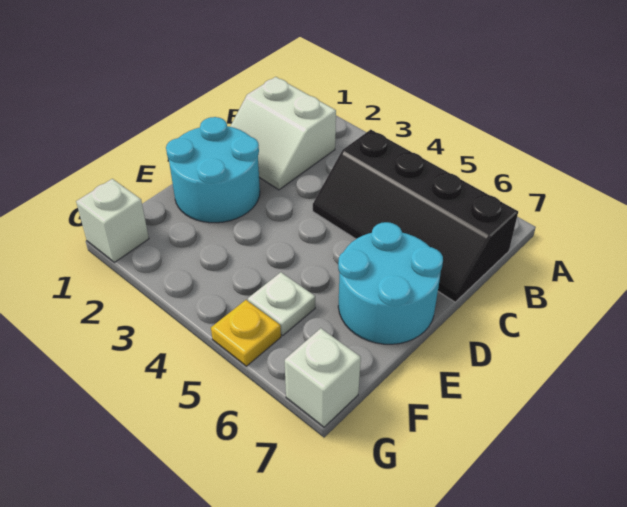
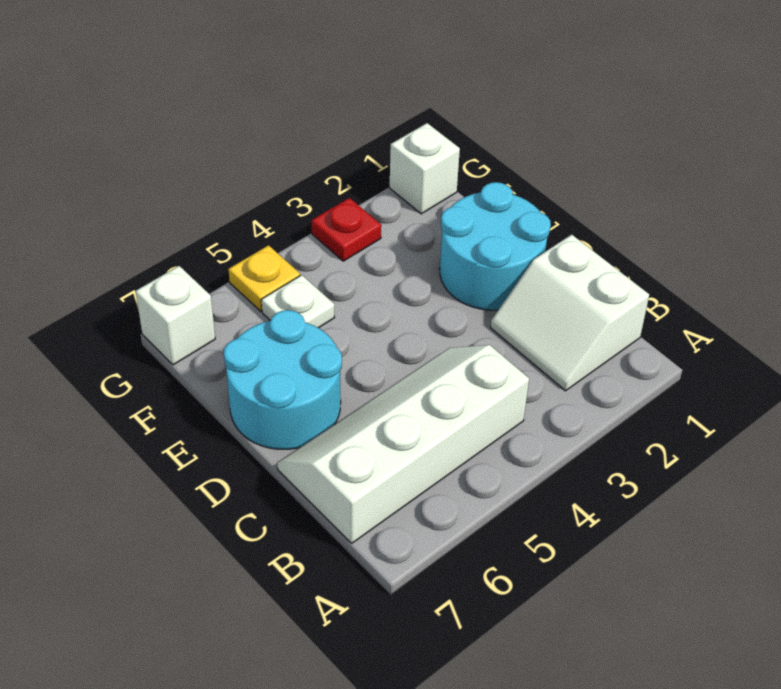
white slope B1:C2 level 1 top B -> white slope B1:C2 level 1 top 1
black slope B4:C7 level 1 top B -> white slope B4:C7 level 1 top B
none -> red plate G3 level 1

